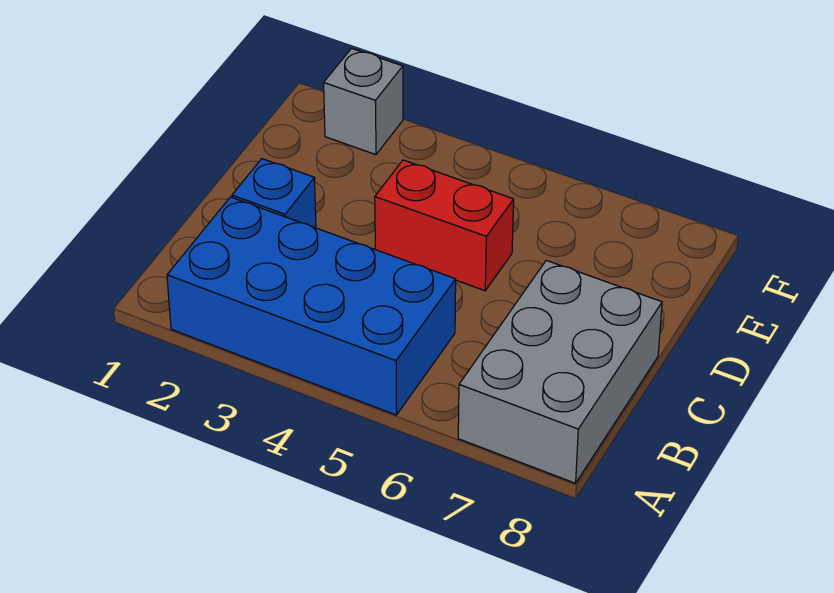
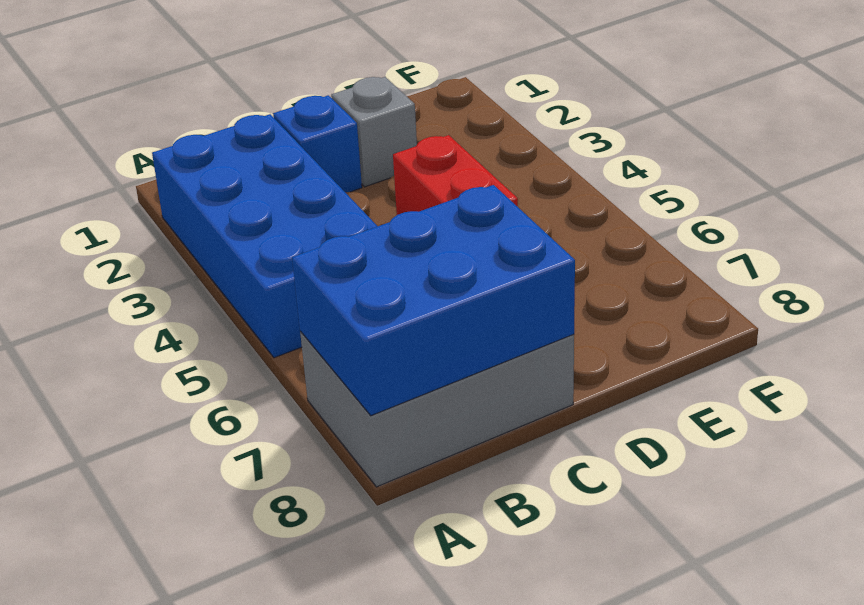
none -> blue brick A7:C8 level 2
grey brick F2 level 1 -> grey brick D2 level 1

